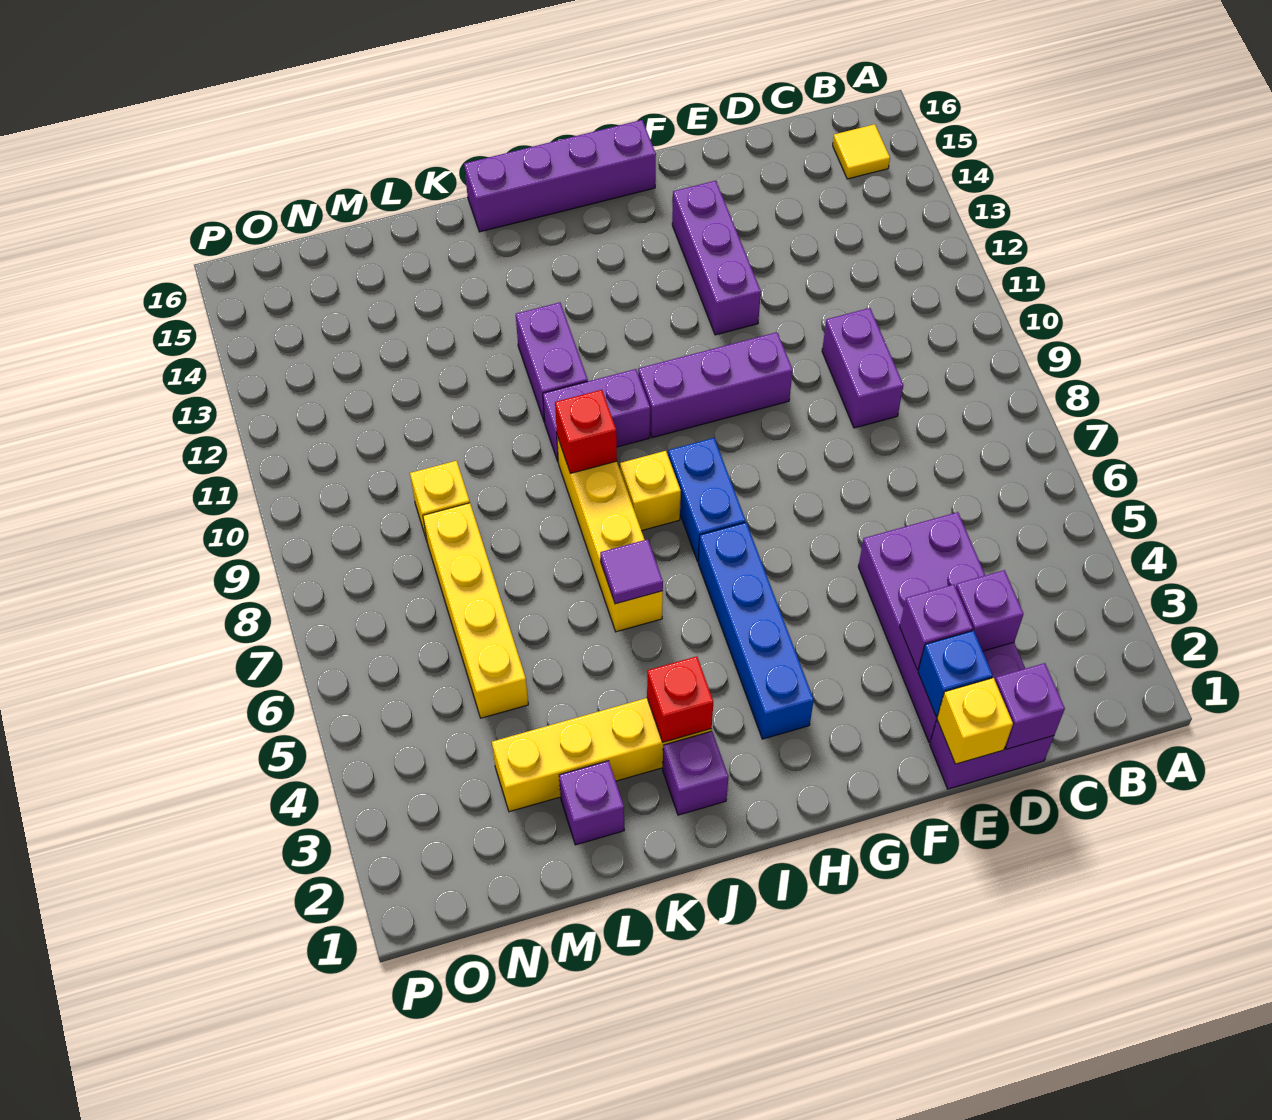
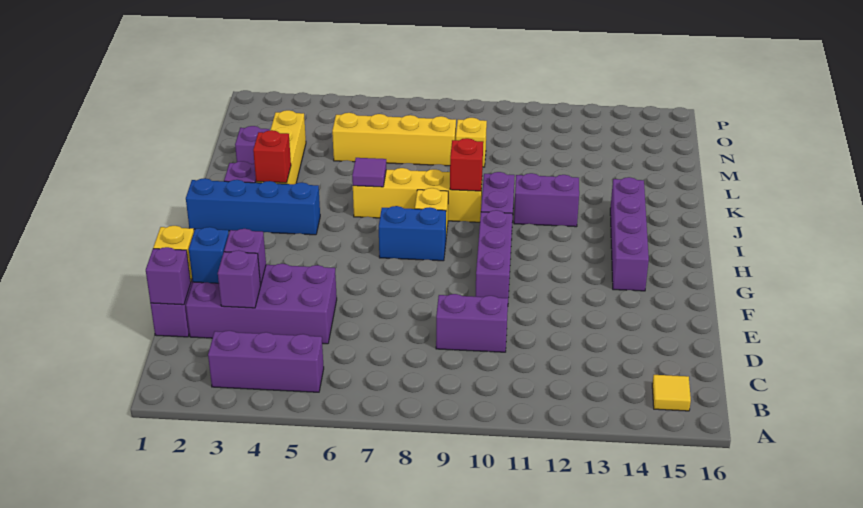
purple brick F12:F14 level 1 -> purple brick B3:B5 level 1
purple brick G16:J16 level 1 -> purple brick G14:J14 level 1
blue brick H3:H6 level 1 -> blue brick I1:I4 level 1

